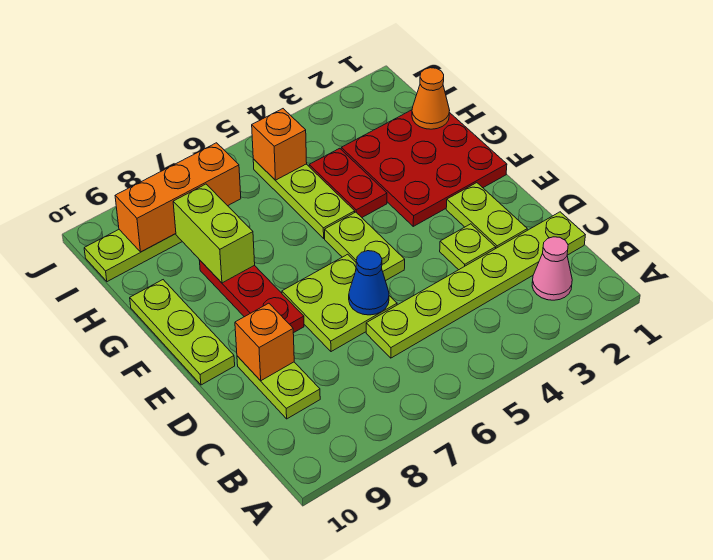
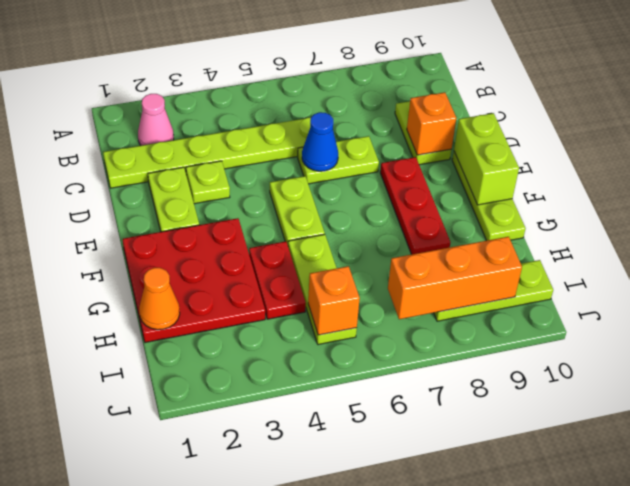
lime plate D6:E7 level 1 -> lime plate D6:D7 level 1
lime brick G8:H8 level 2 -> lime brick E10:F10 level 2

